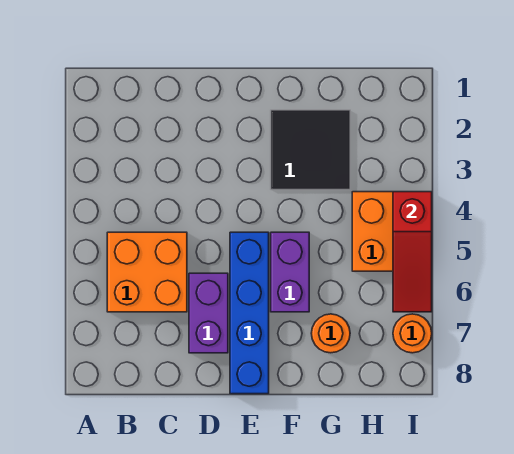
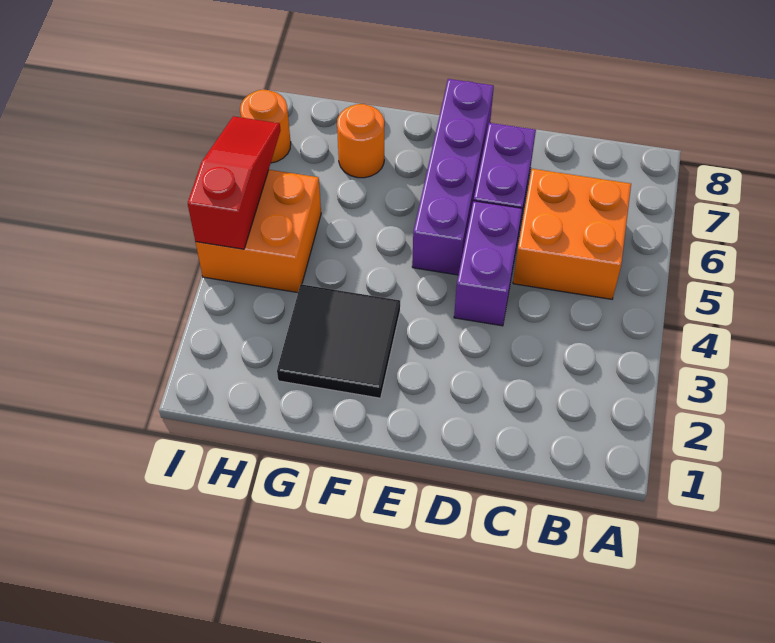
blue brick E5:E8 level 1 -> purple brick E5:E8 level 1
purple brick F5:F6 level 1 -> purple brick D4:D5 level 1

